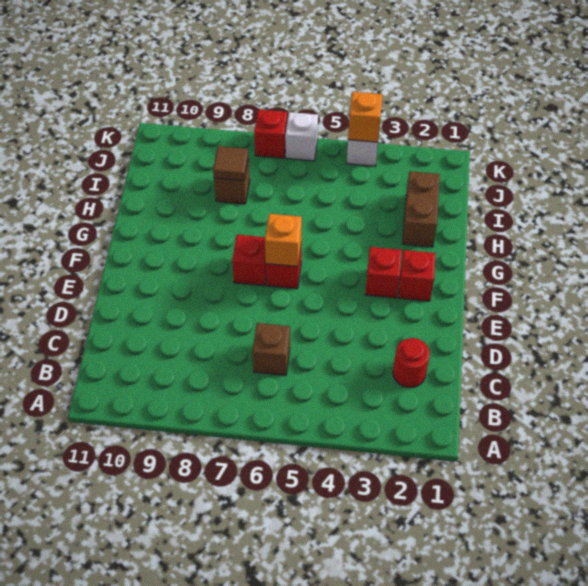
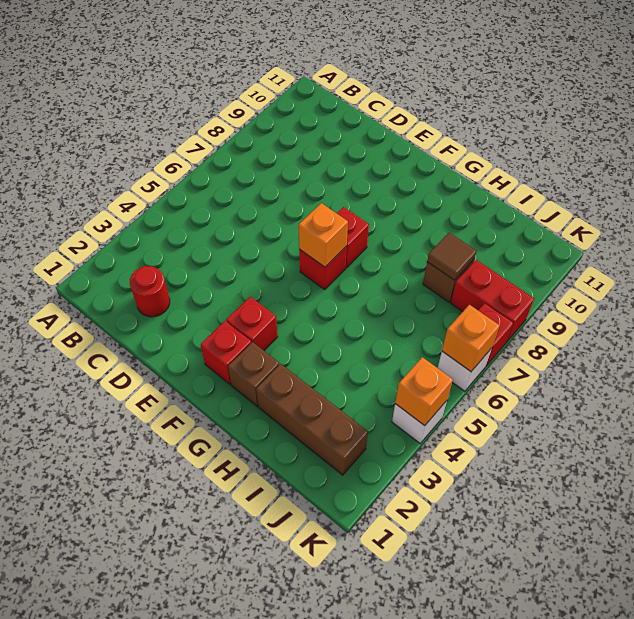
brown brick C6 level 1 -> brown brick G2 level 1
brown brick H2:I2 level 1 -> brown brick H2:J2 level 1
none -> red brick J8:K8 level 1
none -> orange brick K6 level 2

